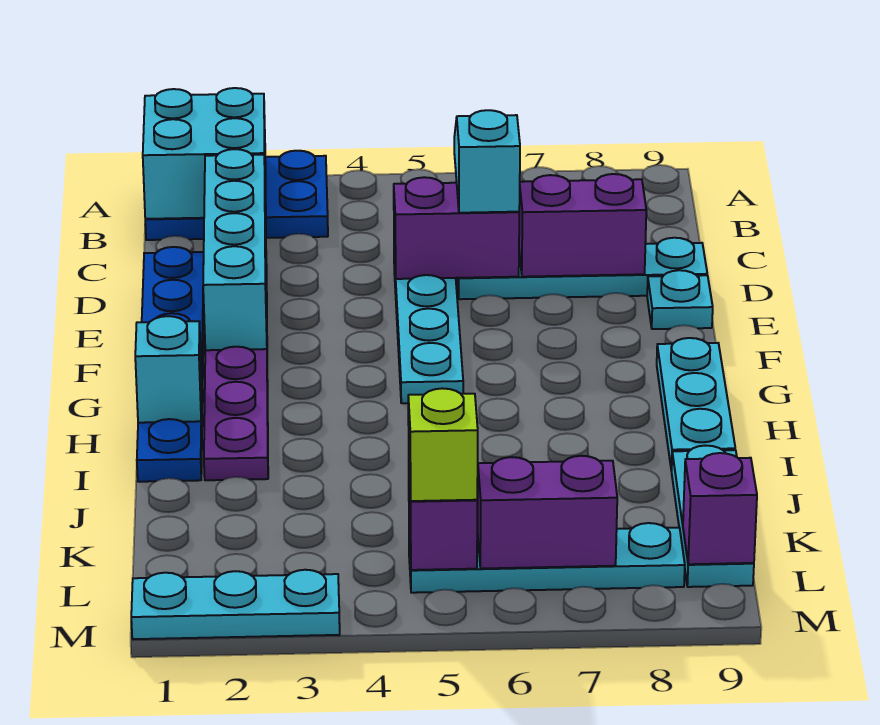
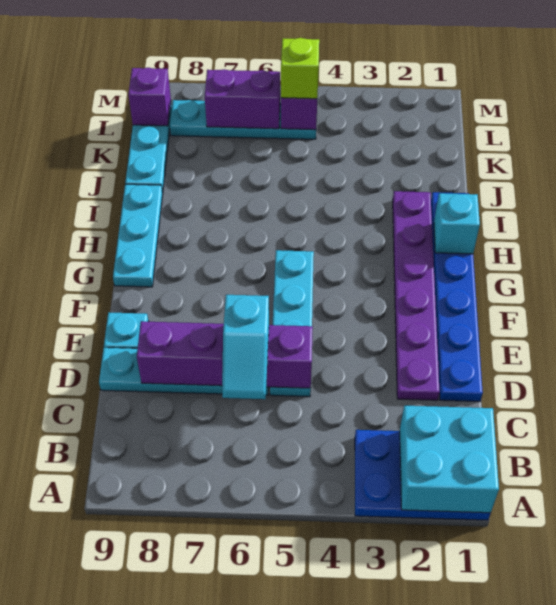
cyan brick C2:F2 level 2 -> none
cyan plate M1:M3 level 1 -> none

